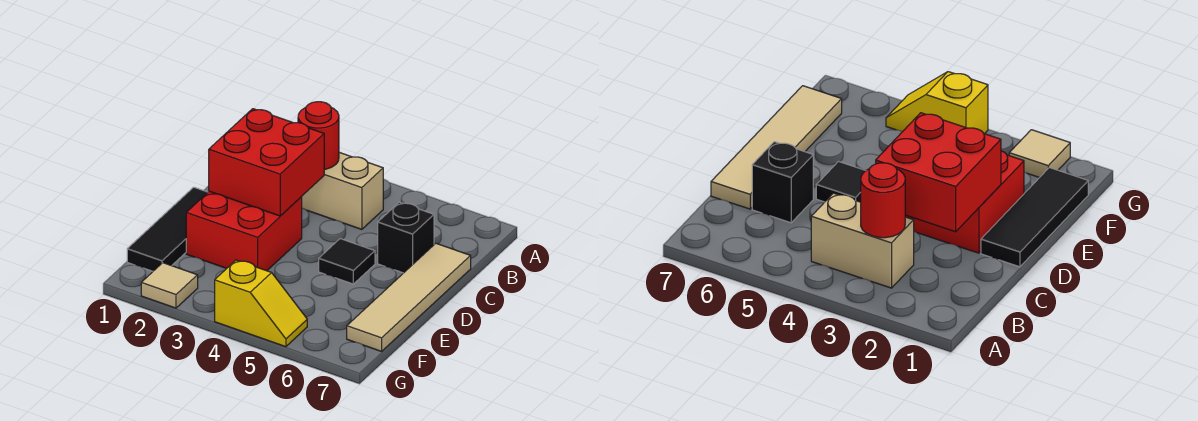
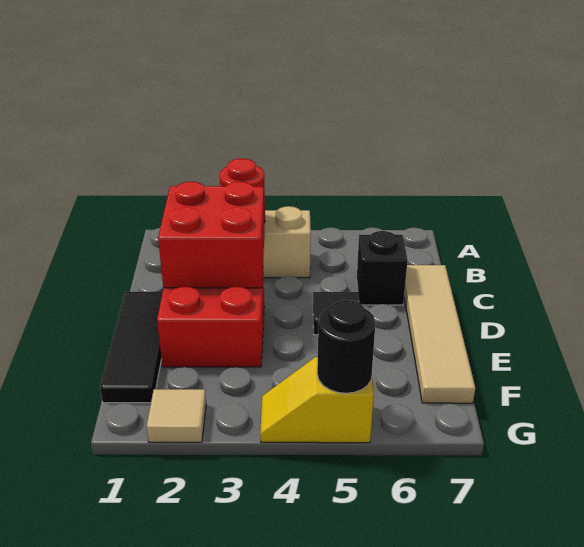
yellow slope G4:G5 level 1 top 4 -> yellow slope G4:G5 level 1 top 5
none -> black round brick G5 level 2

